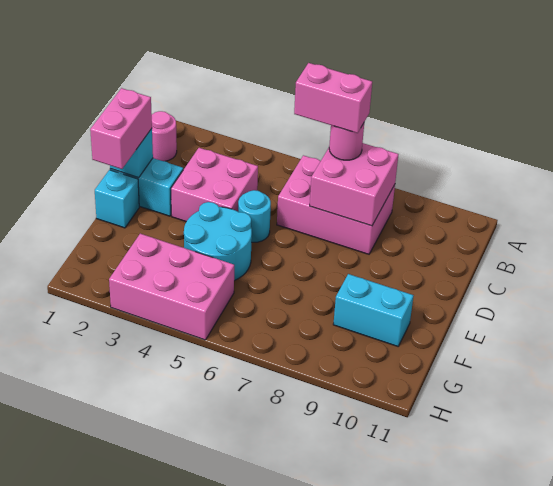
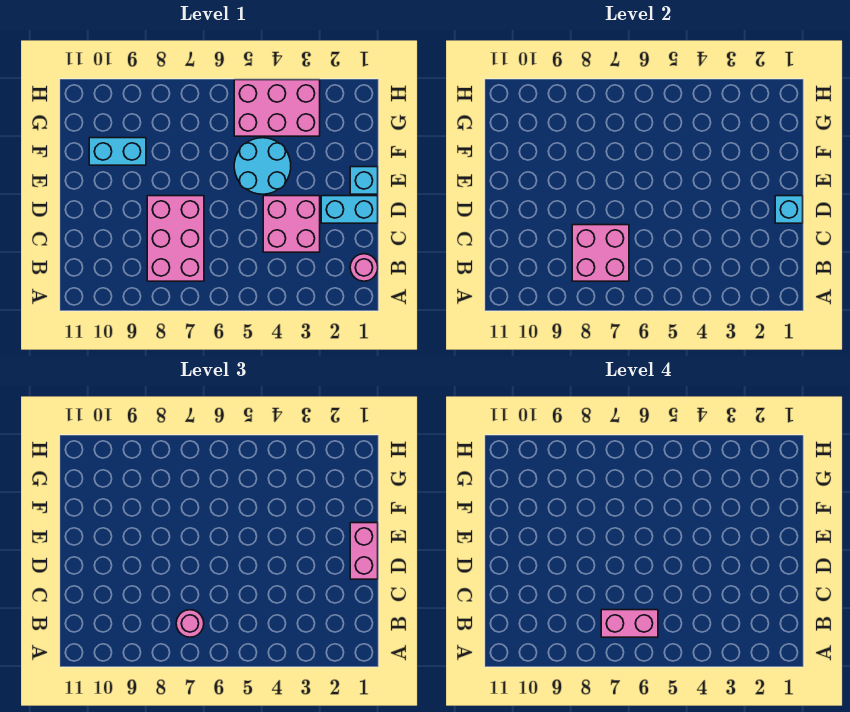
pink brick B6:C8 level 1 -> pink brick B7:D8 level 1
cyan round brick D5 level 1 -> none

